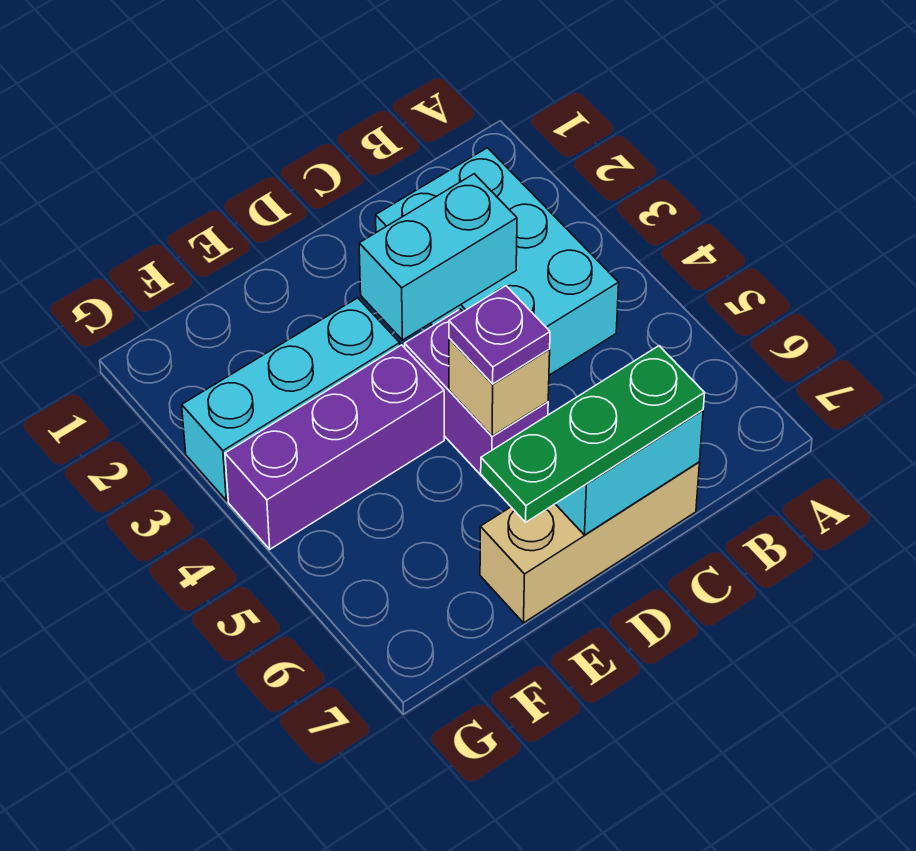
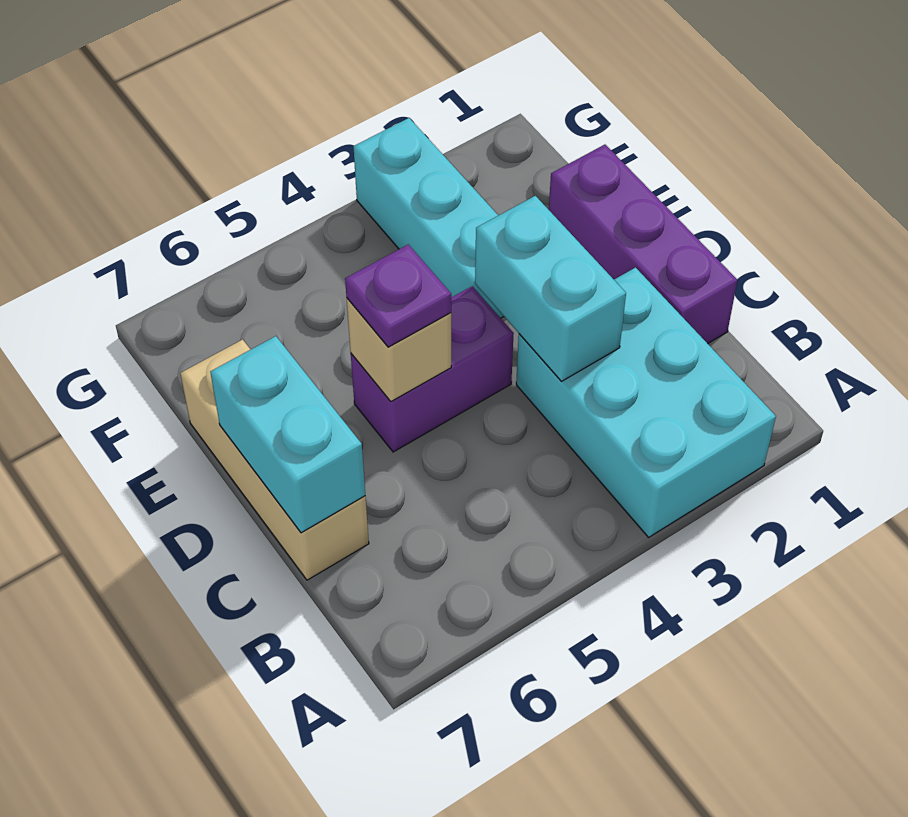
cyan brick B2:C4 level 1 -> cyan brick A2:C3 level 1
green plate C7:E7 level 3 -> none
purple brick E4:G4 level 1 -> purple brick C1:E1 level 1

